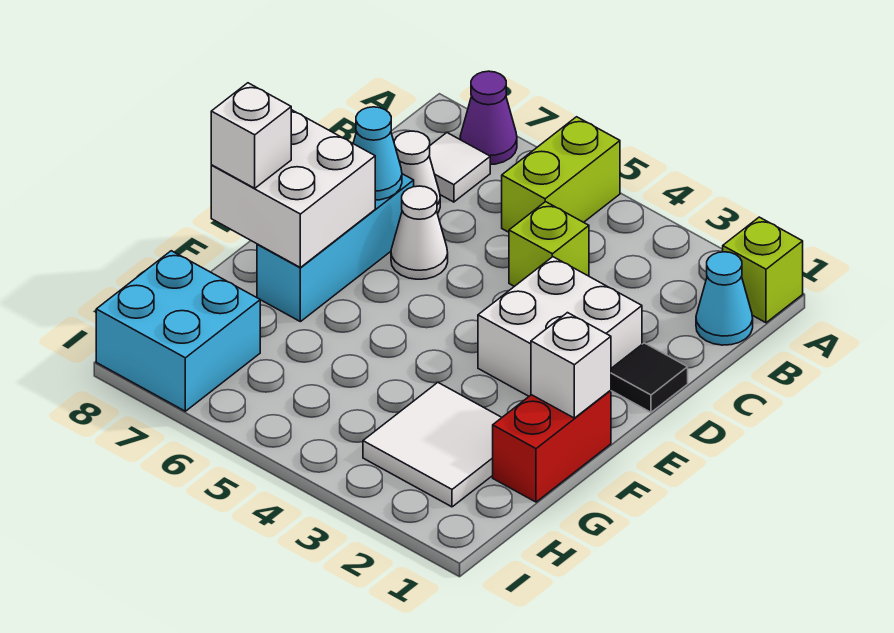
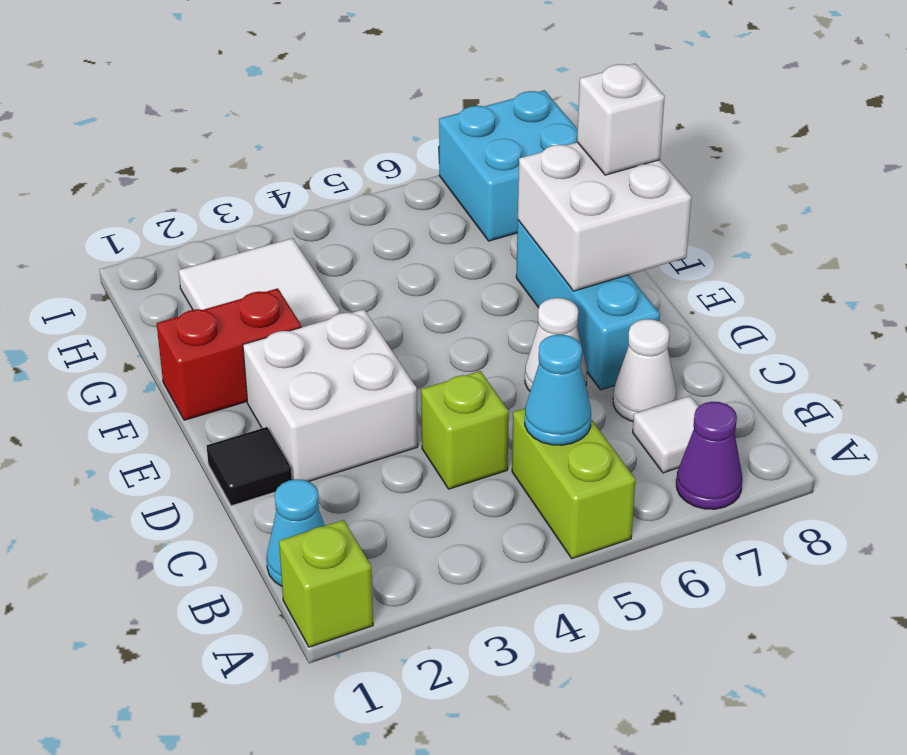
cyan cone D7 level 2 -> cyan cone B5 level 2
red brick F1:G1 level 1 -> red brick F1:F2 level 1
white brick F1 level 2 -> none

